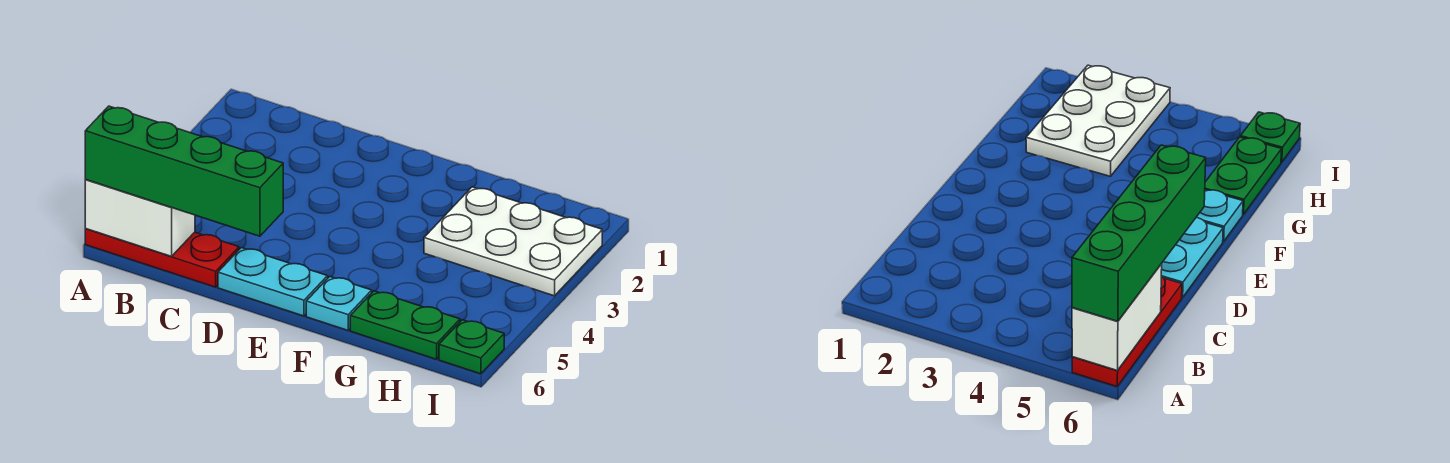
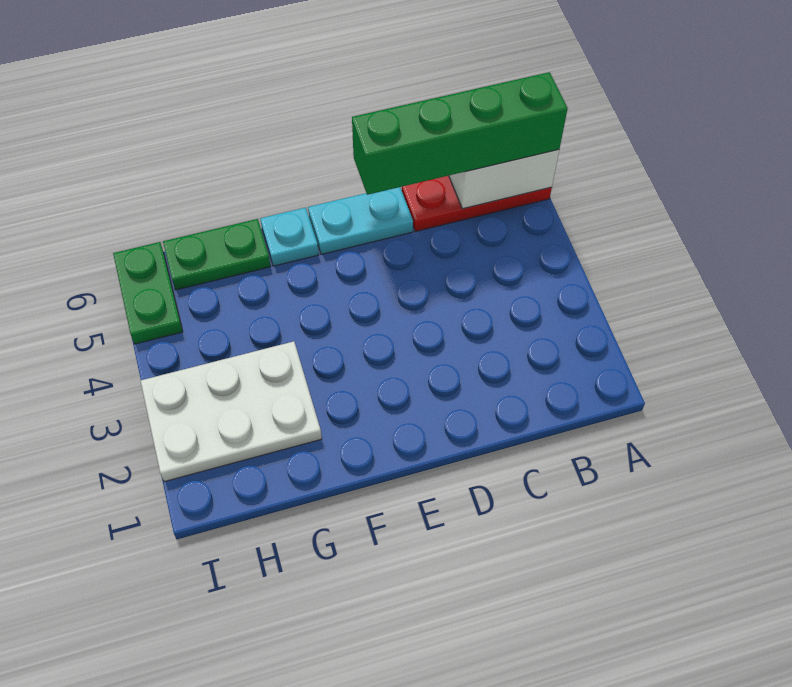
green plate I6 level 1 -> green plate I5:I6 level 1

